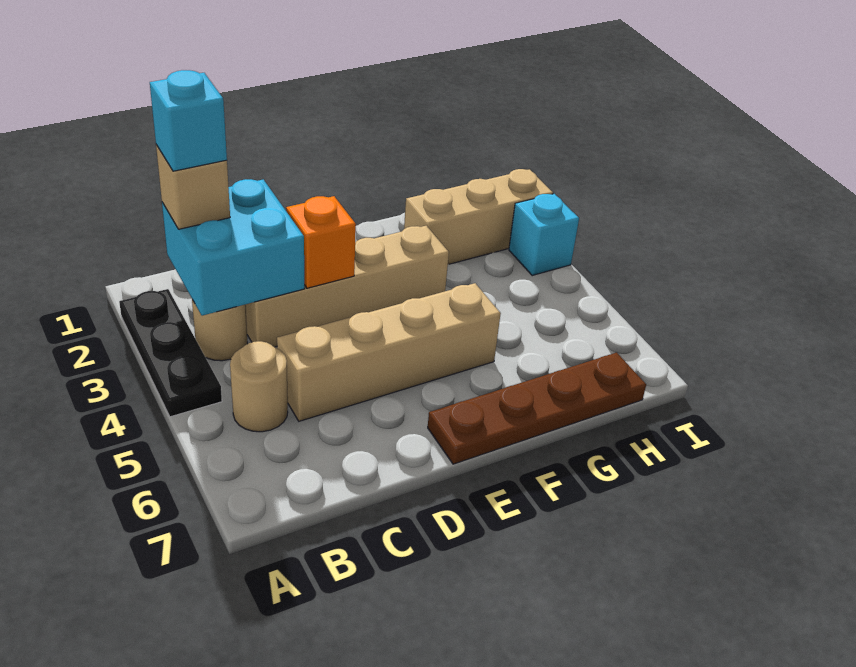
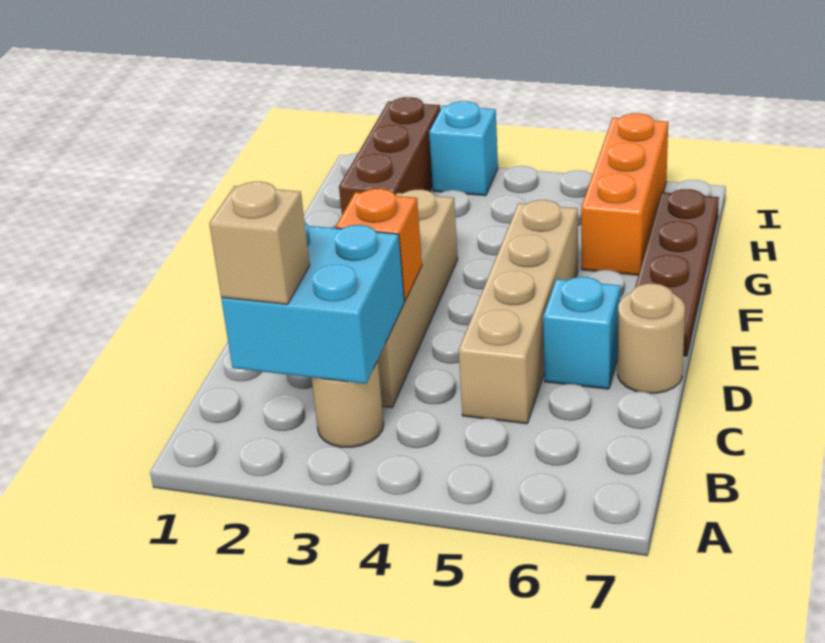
black plate A2:A4 level 1 -> none
cyan brick B2 level 4 -> cyan brick D6 level 1
tan round brick B5 level 1 -> tan round brick D7 level 1
tan brick G2:I2 level 1 -> brown brick G2:I2 level 1
none -> orange brick G6:I6 level 1

